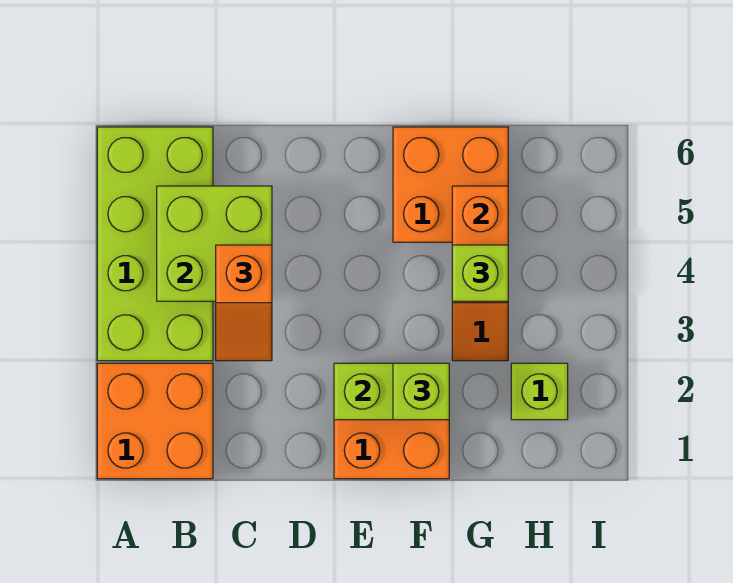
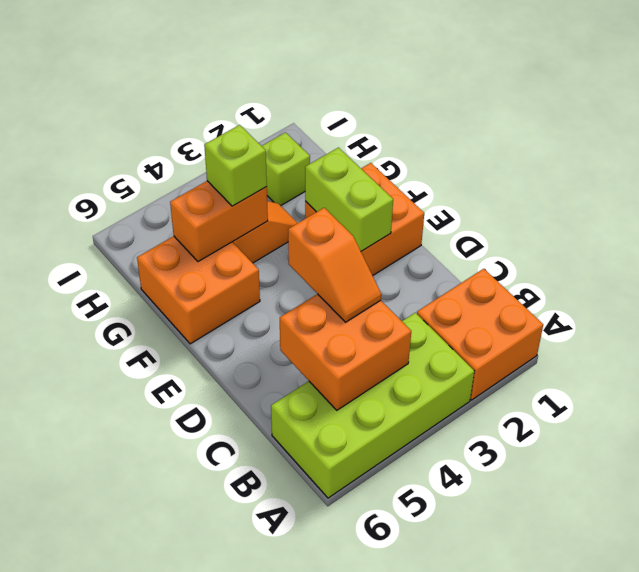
lime brick B4:C5 level 2 -> orange brick B4:C5 level 2
orange slope C3:C4 level 3 top 4 -> orange slope C4:D4 level 3 top D
lime brick F2 level 3 -> none

